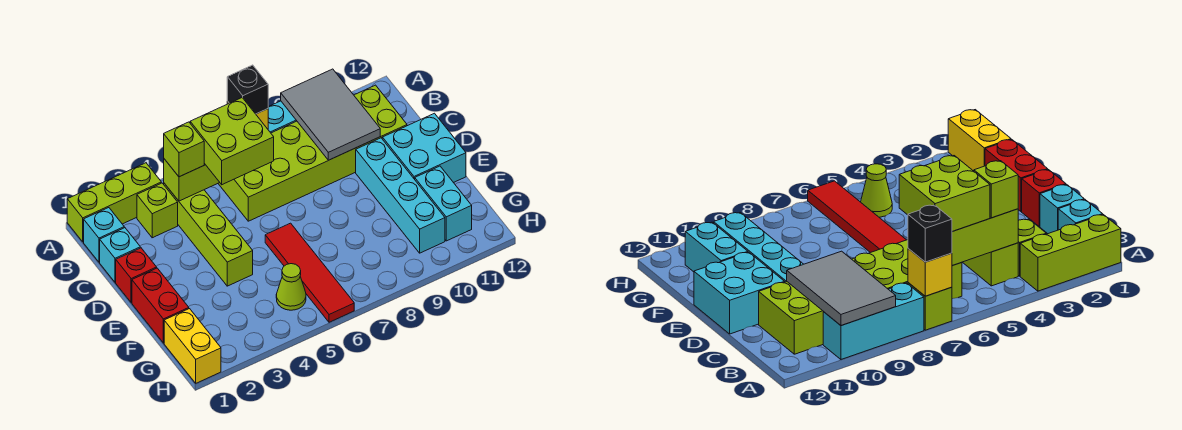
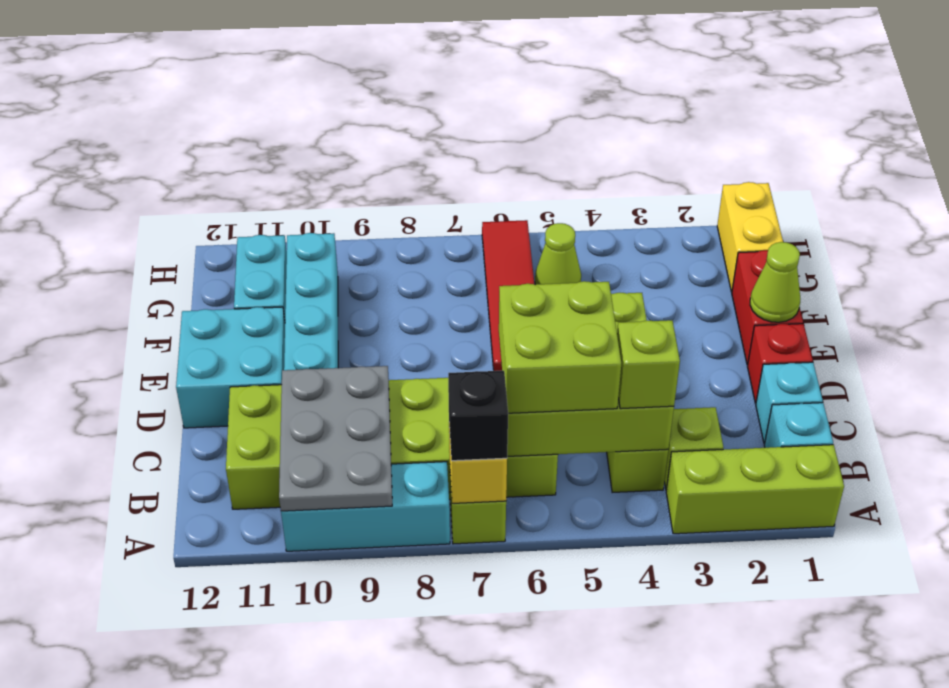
grey tile A9:C10 level 2 -> grey plate A9:C10 level 2
none -> lime cone E1 level 2

